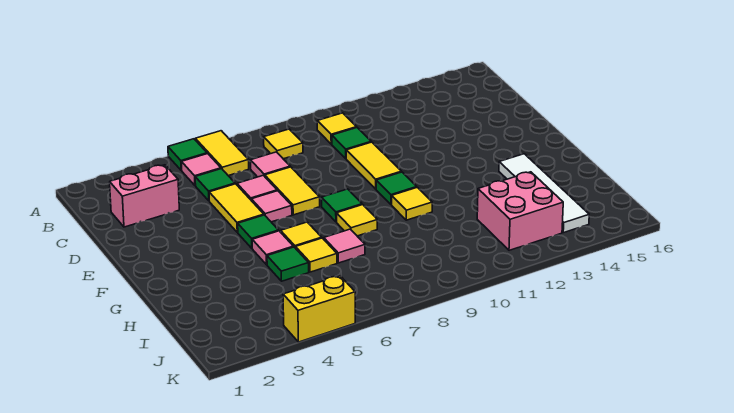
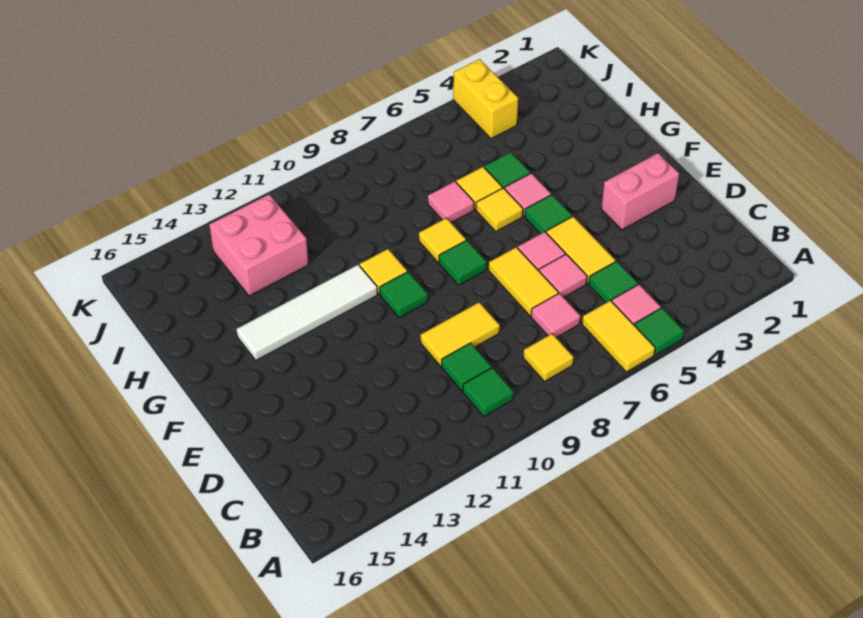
yellow tile B10 level 1 -> green tile B10 level 1
pink brick C2:C3 level 1 -> pink brick E2:E3 level 1
yellow tile D10:E10 level 1 -> yellow tile D9:D10 level 1
white tile G14:J14 level 1 -> white tile G11:G14 level 1
yellow brick K4:K5 level 1 -> yellow brick J4:K4 level 1

